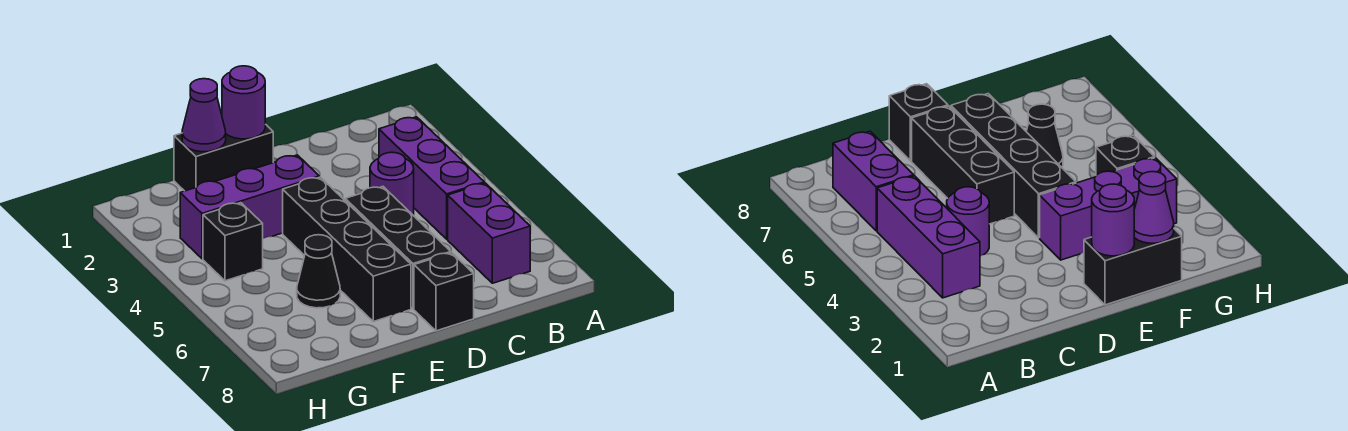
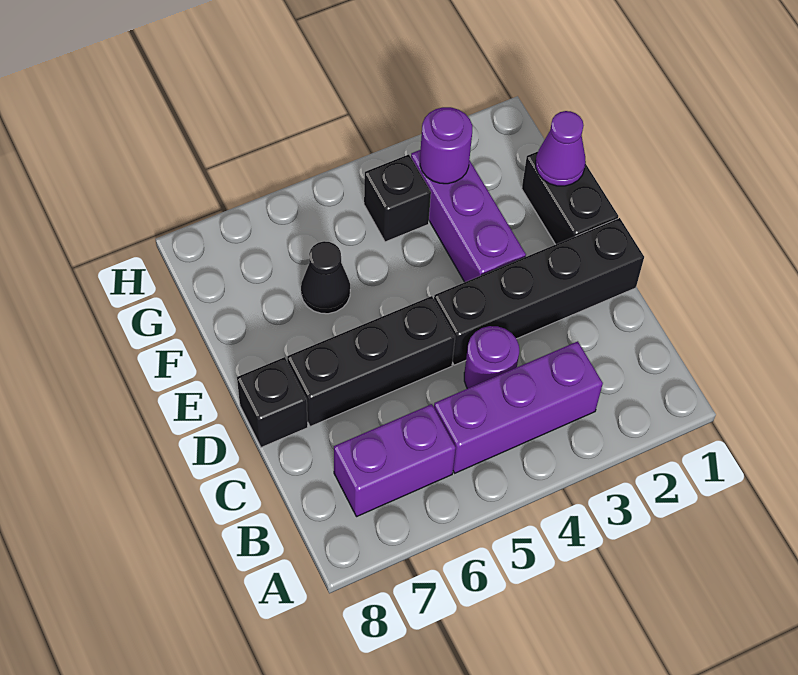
purple round brick E1 level 2 -> purple round brick G3 level 2
black brick E4:E7 level 1 -> black brick D1:D4 level 1

